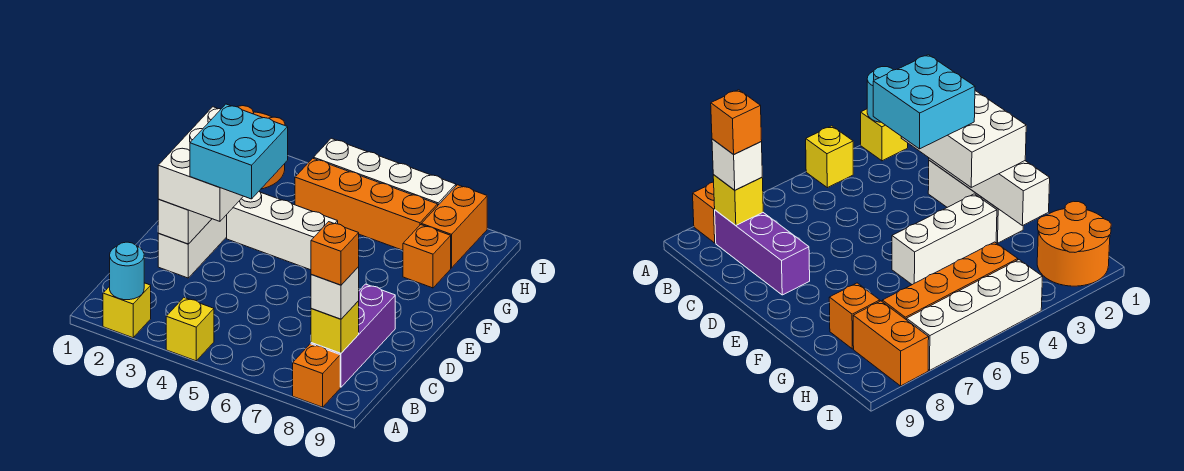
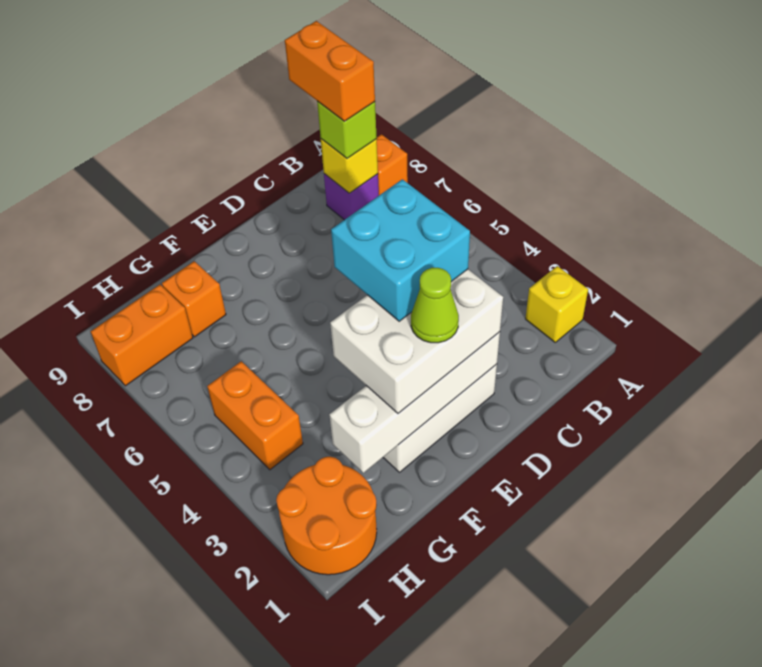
cyan round brick A2 level 2 -> none
yellow brick A4 level 1 -> none
purple brick B8:D8 level 1 -> purple brick B8 level 1
white brick B8 level 3 -> lime brick B8 level 3
orange brick B8 level 4 -> orange brick B8:B9 level 4
none -> lime cone E2 level 4
white brick F3:F5 level 1 -> none
orange brick H4:H7 level 1 -> orange brick H4:H5 level 1
white brick I4:I7 level 1 -> none

